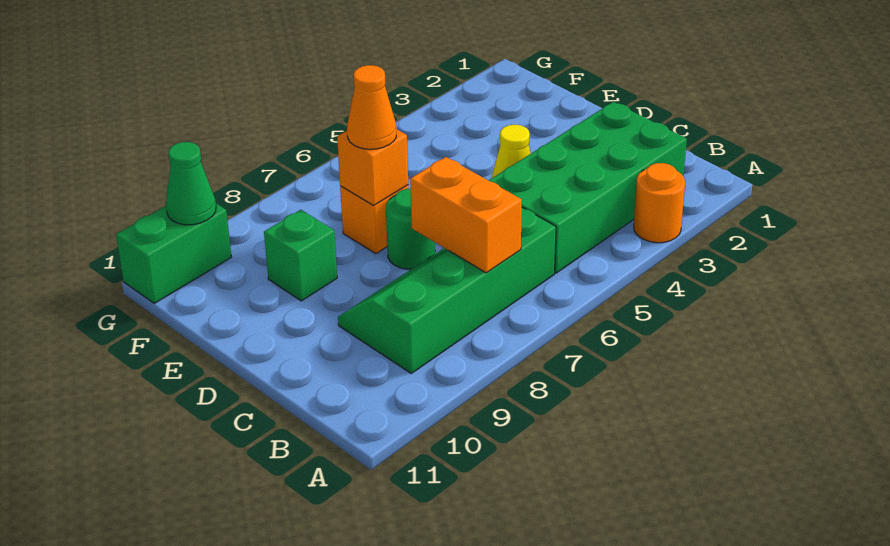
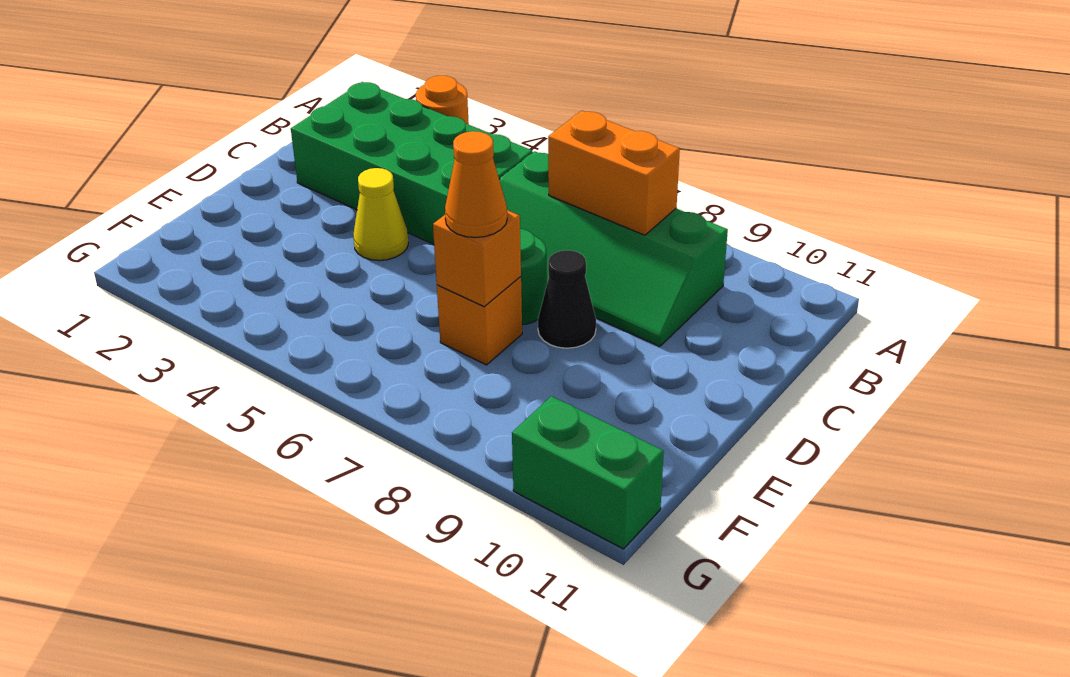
orange brick B7:C7 level 2 -> orange brick B7:B8 level 2
none -> black cone D8 level 1
green brick E9 level 1 -> none
green cone G10 level 2 -> none

